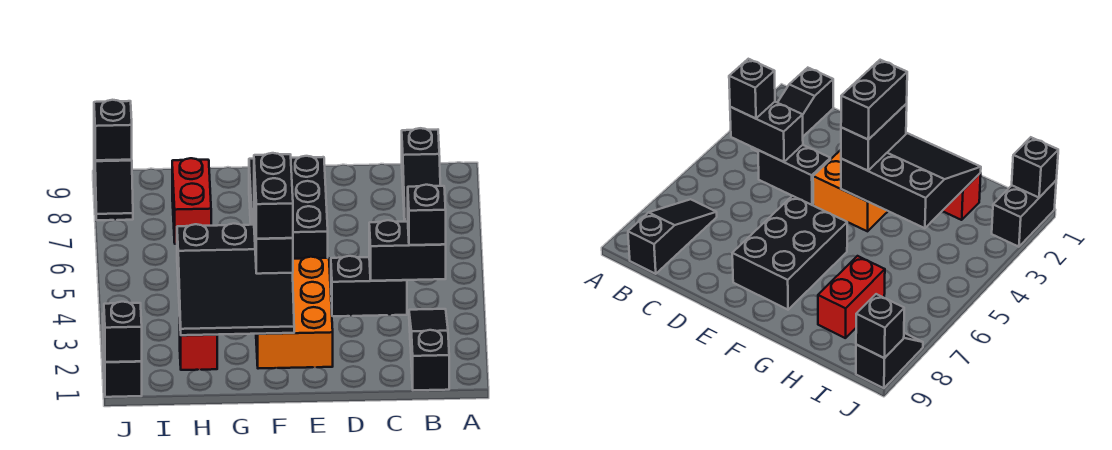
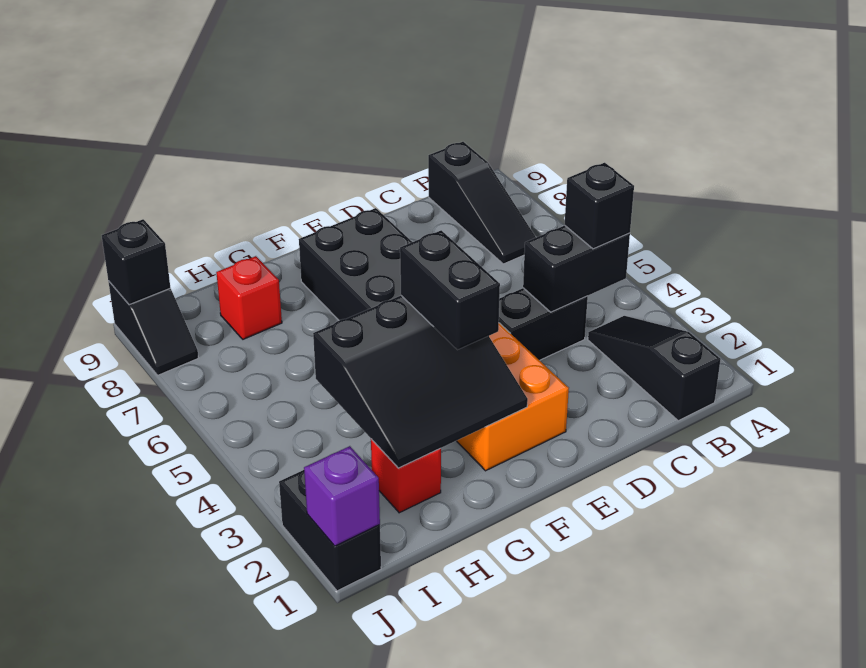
black brick F3:F4 level 4 -> none
red brick H7:H8 level 1 -> red brick H8 level 1
black brick J1 level 2 -> purple brick J1 level 2

